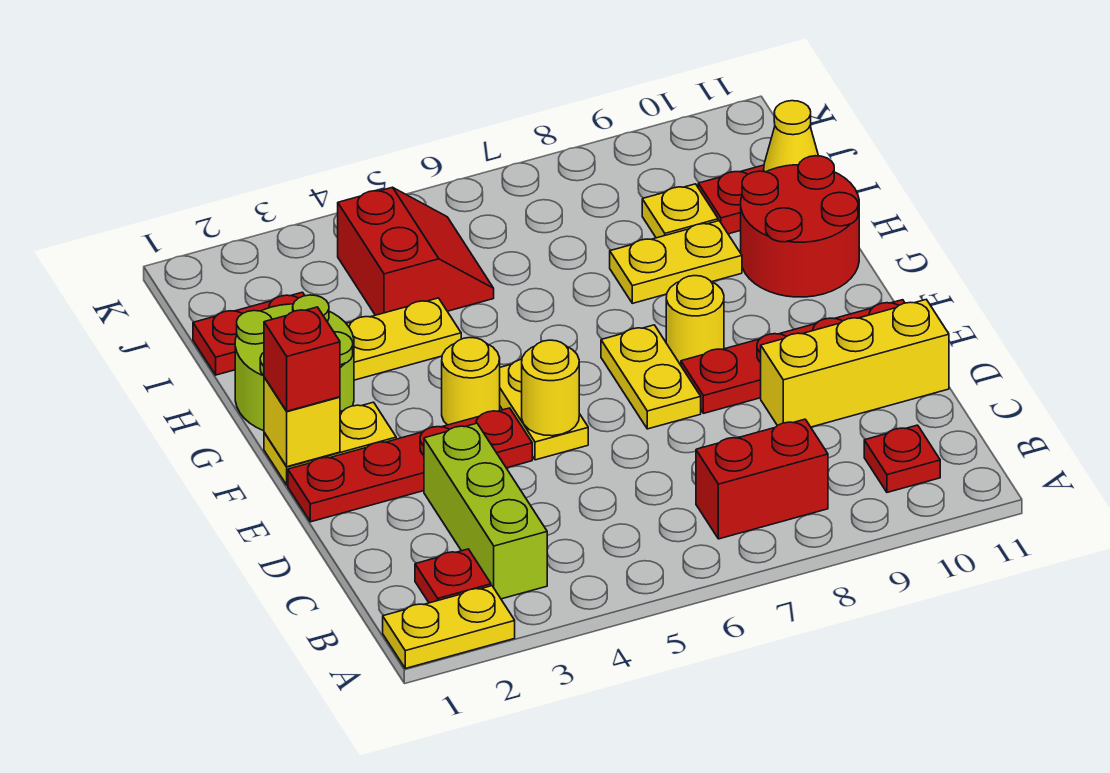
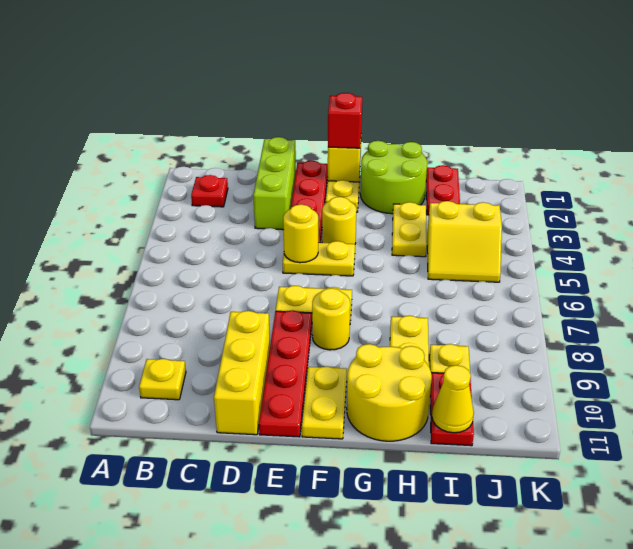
yellow plate A1:A2 level 1 -> yellow plate F10:F11 level 1
lime brick B3:D3 level 1 -> lime brick D1:D3 level 1
red brick B7:B8 level 1 -> none
red plate B10 level 1 -> yellow plate B10 level 1
red round brick G10:H11 level 1 -> yellow round brick G10:H11 level 1
red slope I4:J5 level 1 top 4 -> yellow slope I4:J5 level 1 top 4

